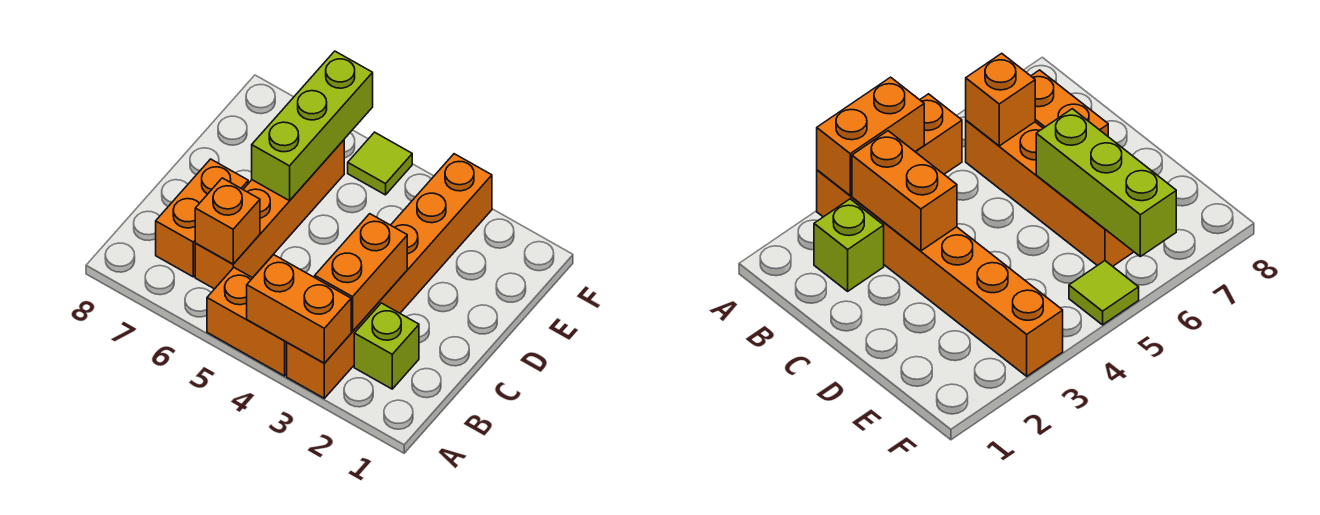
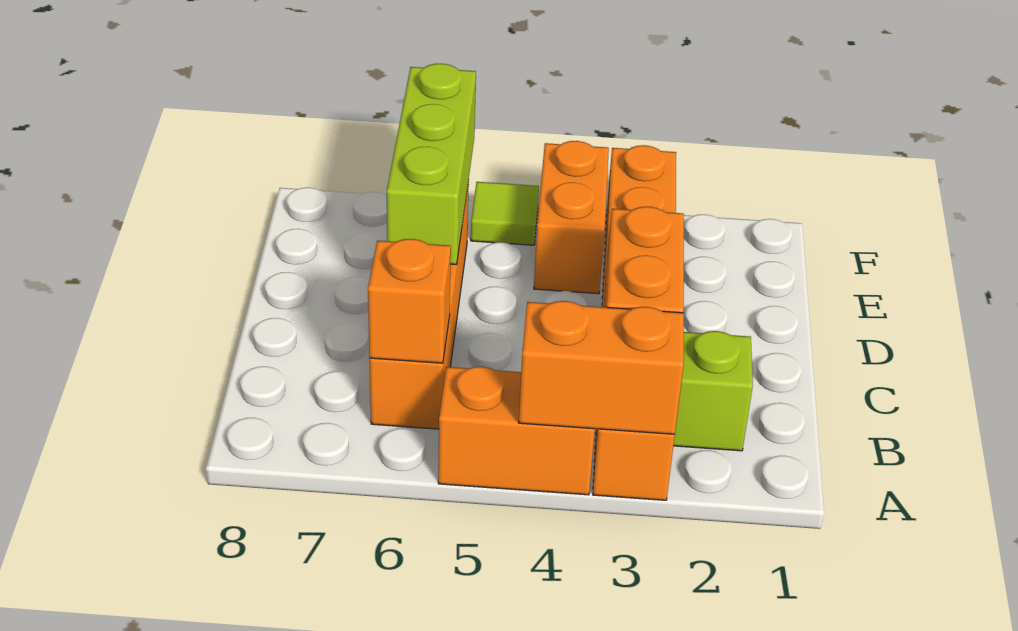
orange brick B7:C7 level 1 -> orange brick E4:F4 level 1

